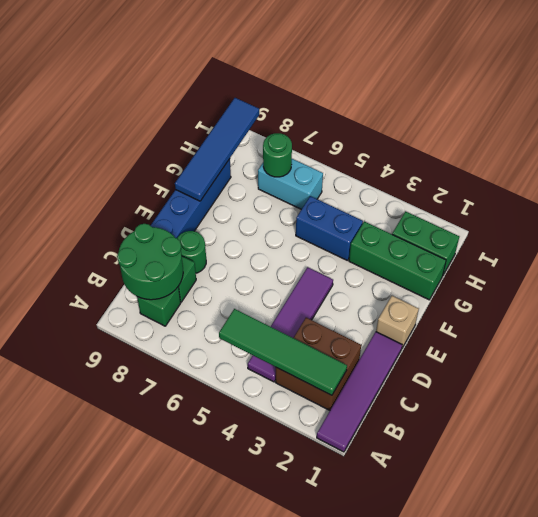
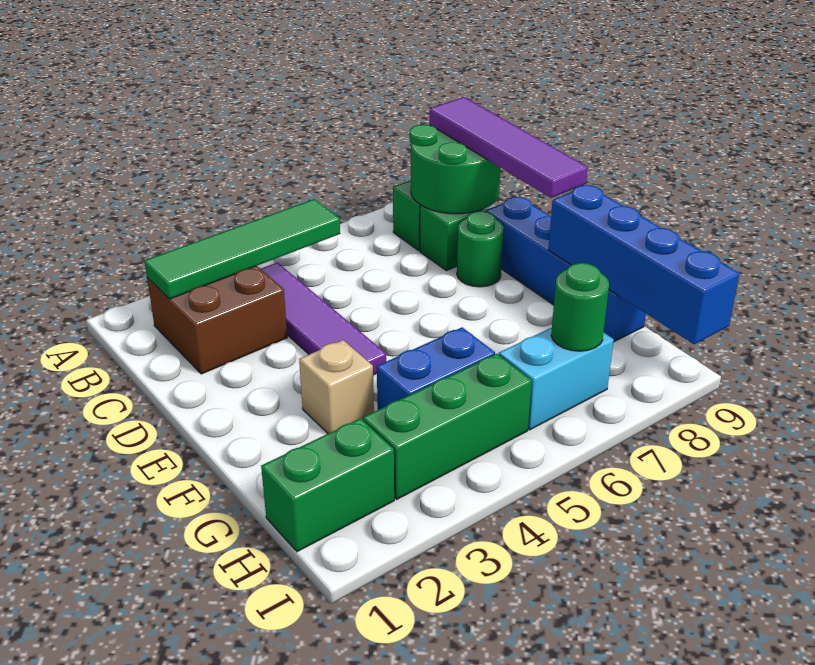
purple tile A1:D1 level 1 -> purple tile B9:E9 level 3
tan brick E1 level 1 -> tan brick F3 level 1
blue tile F9:I9 level 2 -> blue brick F9:I9 level 2
green brick G1:G3 level 1 -> green brick H3:H5 level 1

